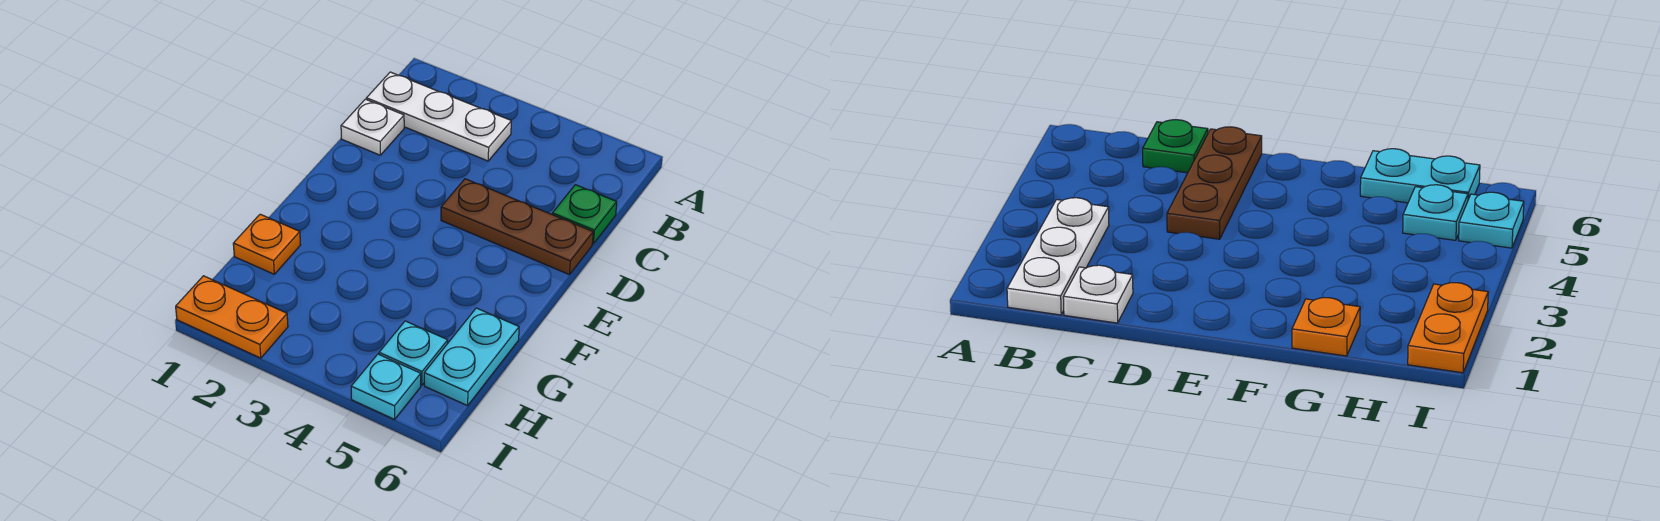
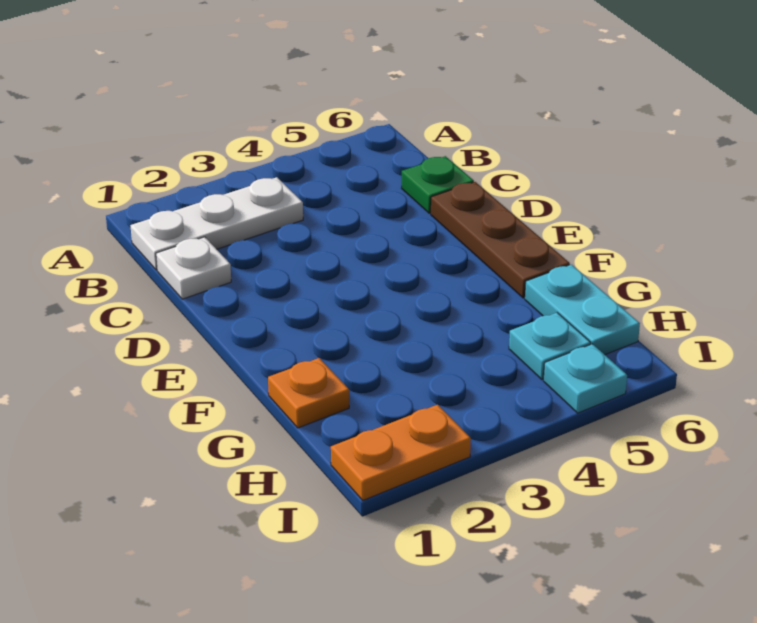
brown plate D4:D6 level 1 -> brown plate D6:F6 level 1

